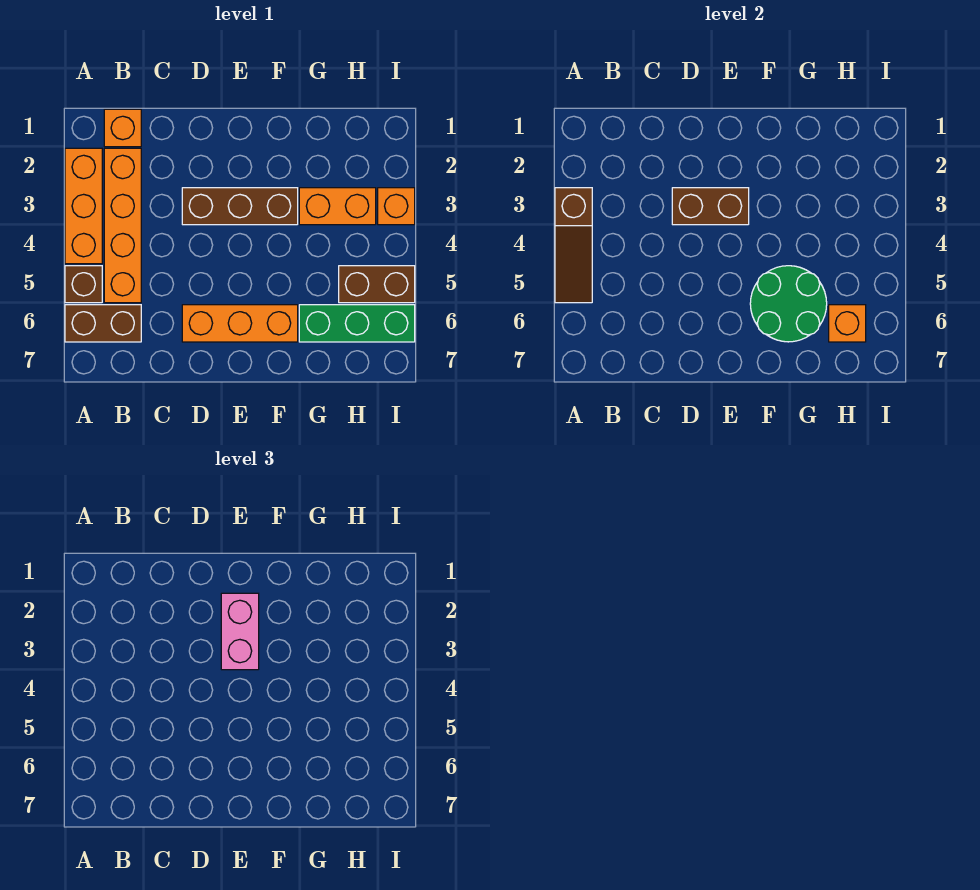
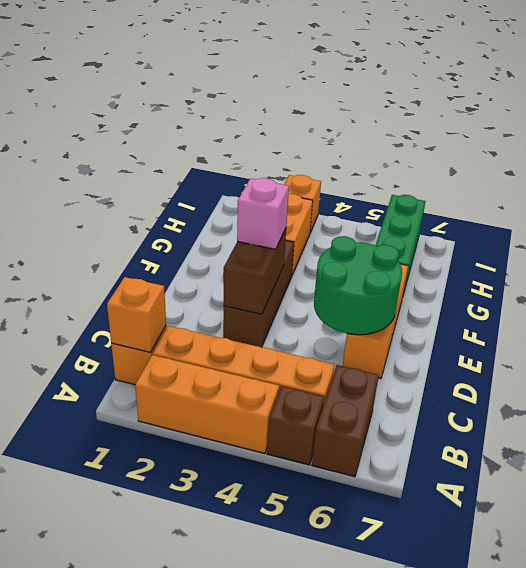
brown slope A3:A5 level 2 top 3 -> none
pink brick E2:E3 level 3 -> pink brick E3 level 3
green round brick F5:G6 level 2 -> green round brick D5:E6 level 2
brown brick H5:I5 level 1 -> none
orange brick H6 level 2 -> orange brick B1 level 2

